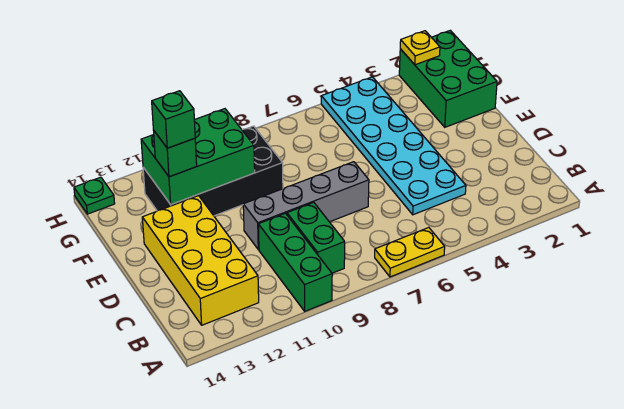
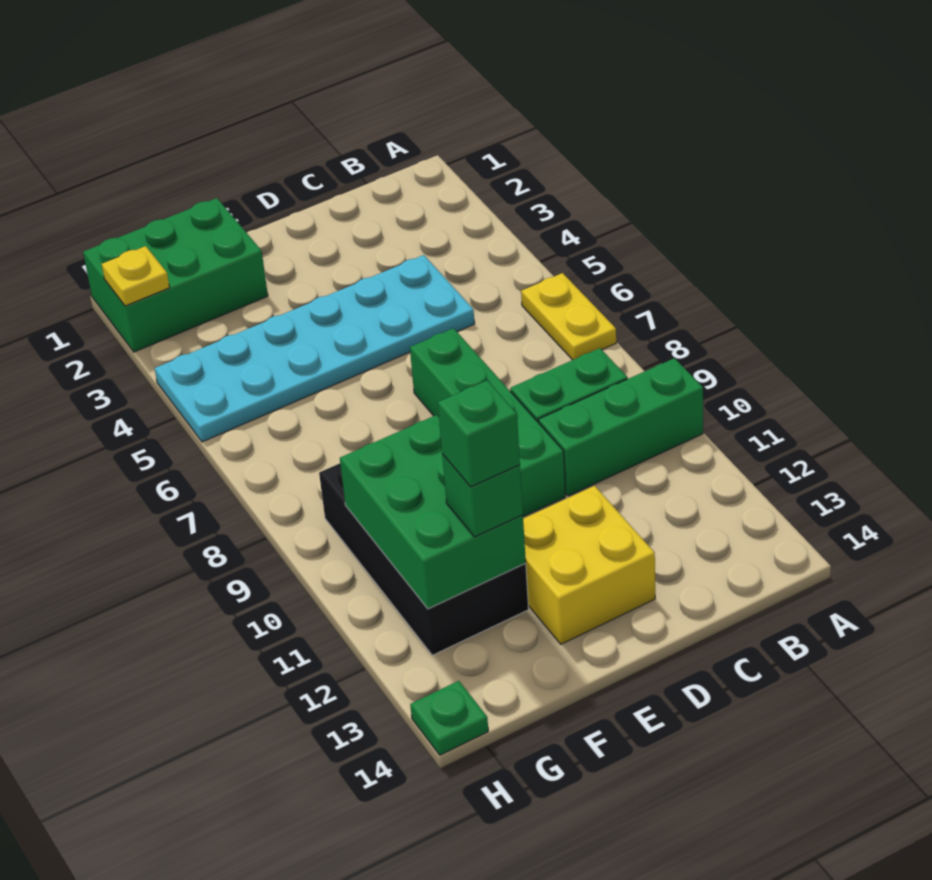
yellow brick B12:E13 level 1 -> yellow brick D12:E13 level 1
grey brick D7:D10 level 1 -> green brick D7:D10 level 1

